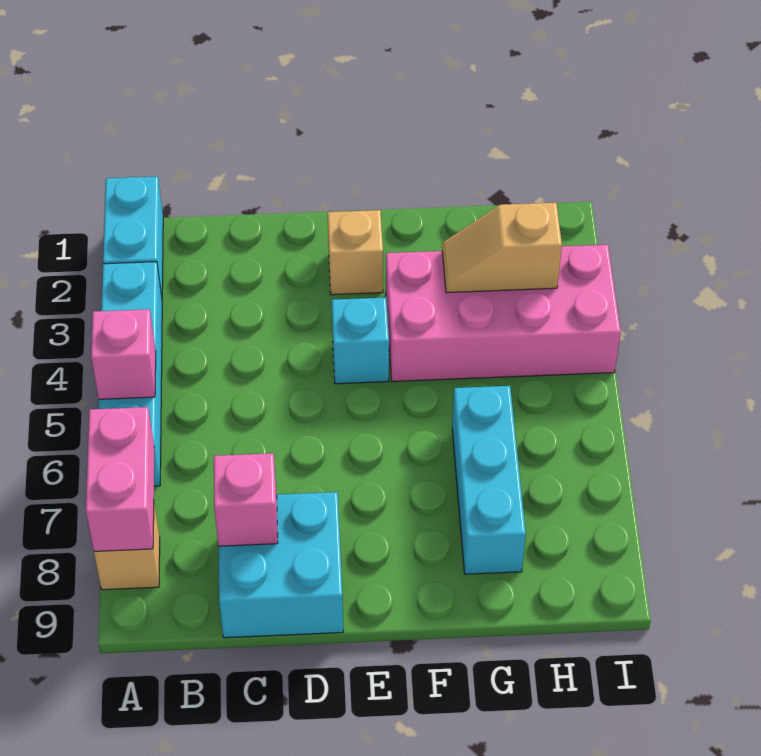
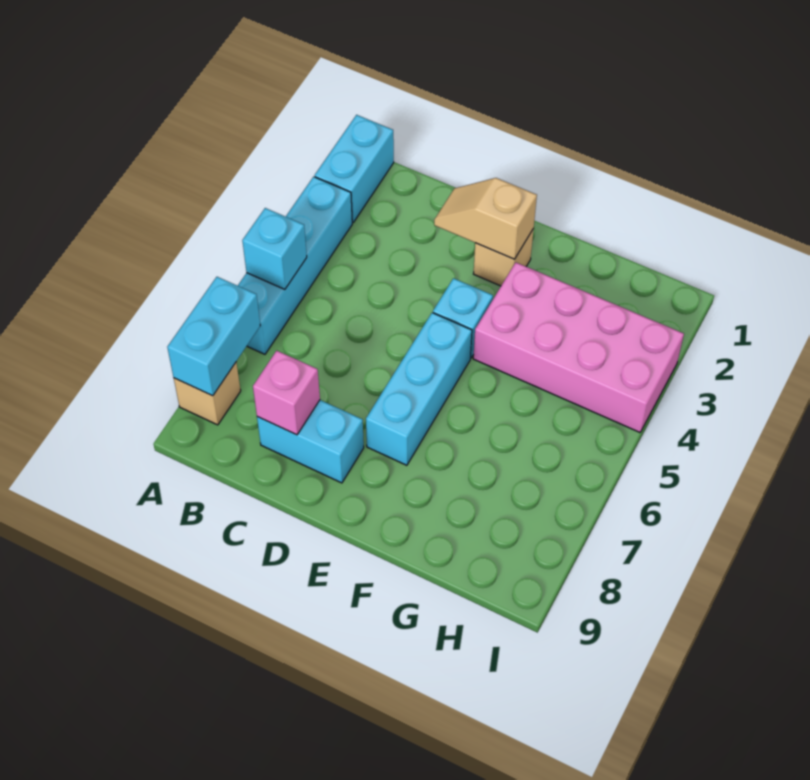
pink brick A5 level 2 -> cyan brick A5 level 2
pink brick A7:A8 level 2 -> cyan brick A7:A8 level 2
cyan brick C8:D9 level 1 -> cyan brick C8:D8 level 1
tan slope G3:H3 level 2 top H -> tan slope D2:E2 level 2 top E
cyan brick G6:G8 level 1 -> cyan brick E5:E7 level 1

